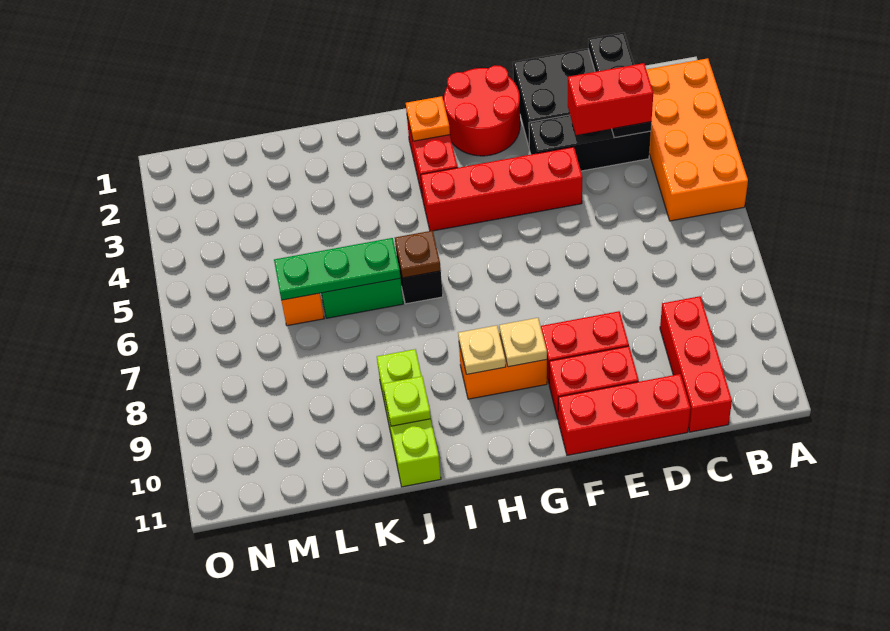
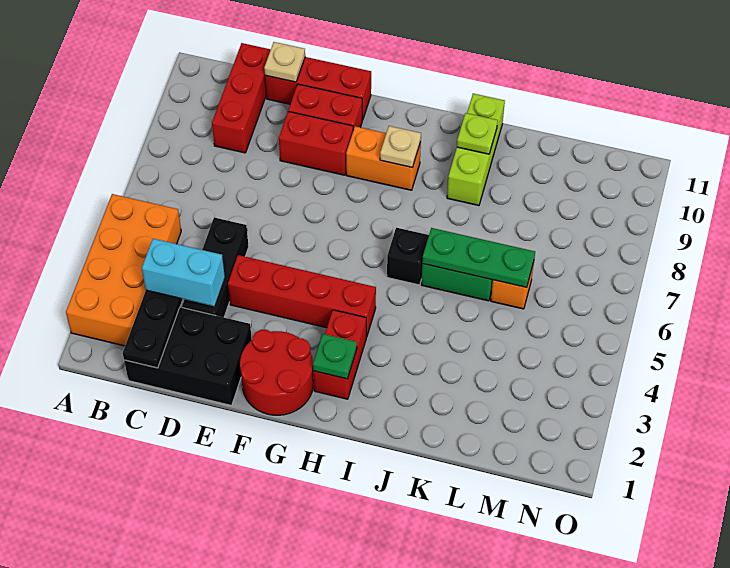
black brick C3:E3 level 1 -> black brick D3:D5 level 1
red brick C3:D3 level 3 -> cyan brick C3:D3 level 3
tan plate G9 level 2 -> tan plate D11 level 2
orange plate H2 level 2 -> green plate H2 level 2
brown plate I6 level 2 -> none

